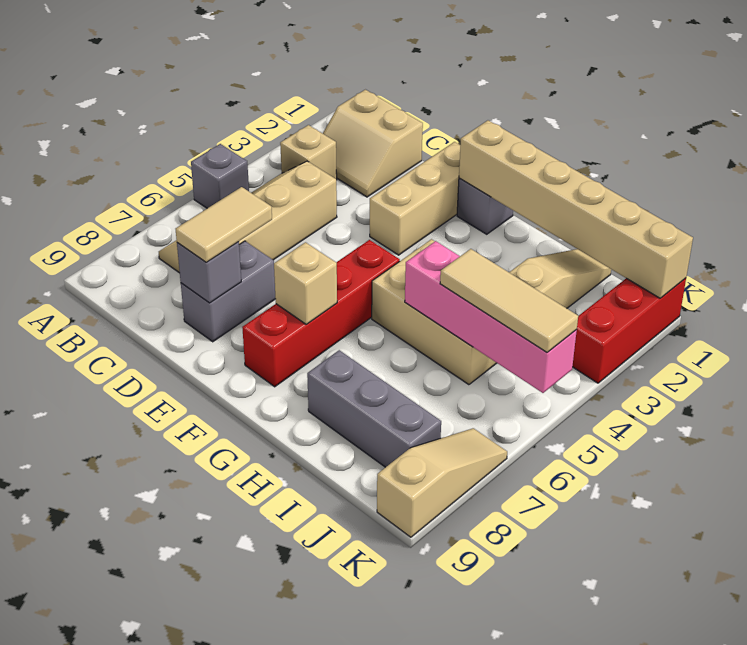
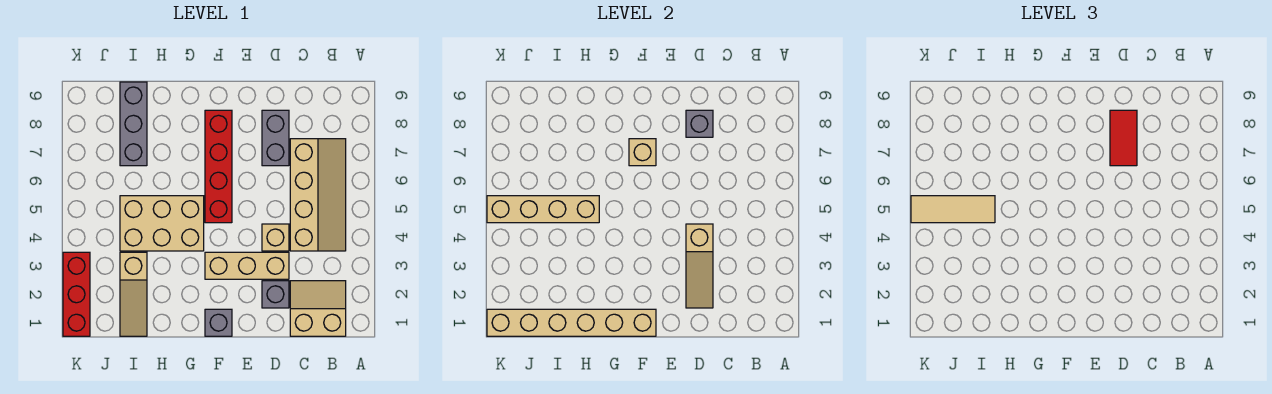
grey brick A5 level 1 -> grey brick D2 level 1
tan brick B3 level 1 -> tan brick D4 level 1
tan tile D7:D8 level 3 -> red tile D7:D8 level 3
tan brick E1:E3 level 1 -> tan brick D3:F3 level 1
pink brick H5:K5 level 2 -> tan brick H5:K5 level 2
grey brick H8:J8 level 1 -> grey brick I7:I9 level 1
tan slope K7:K9 level 1 top 9 -> tan slope D2:D4 level 2 top 4

